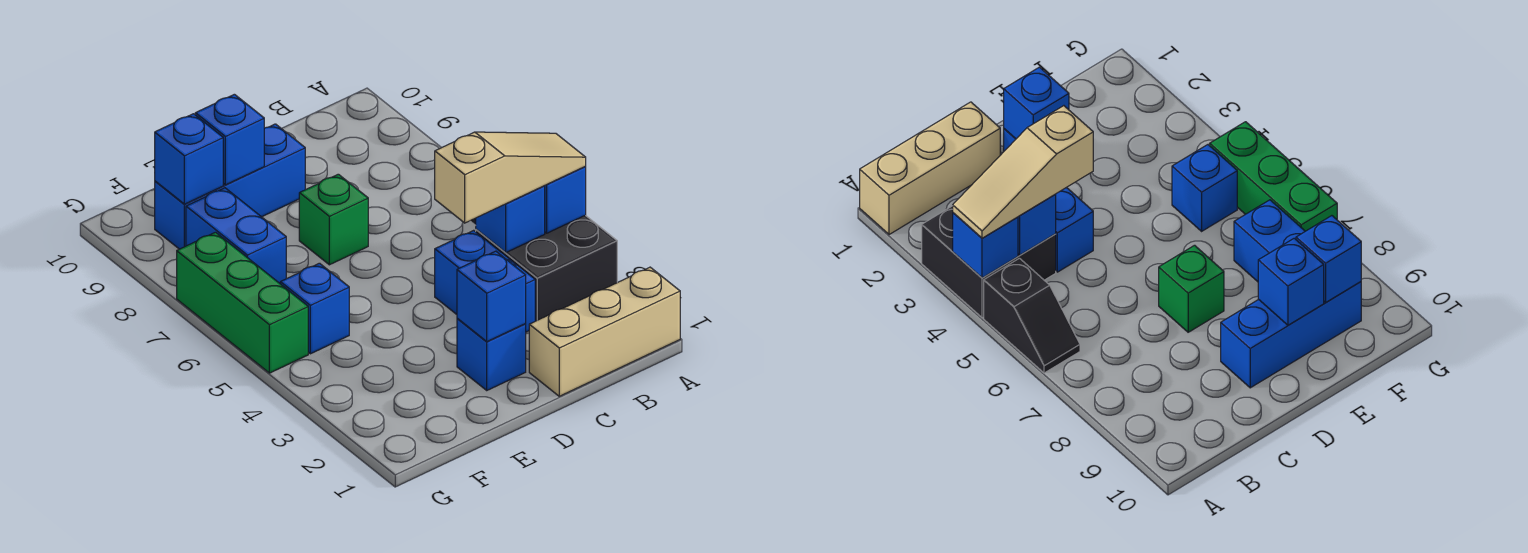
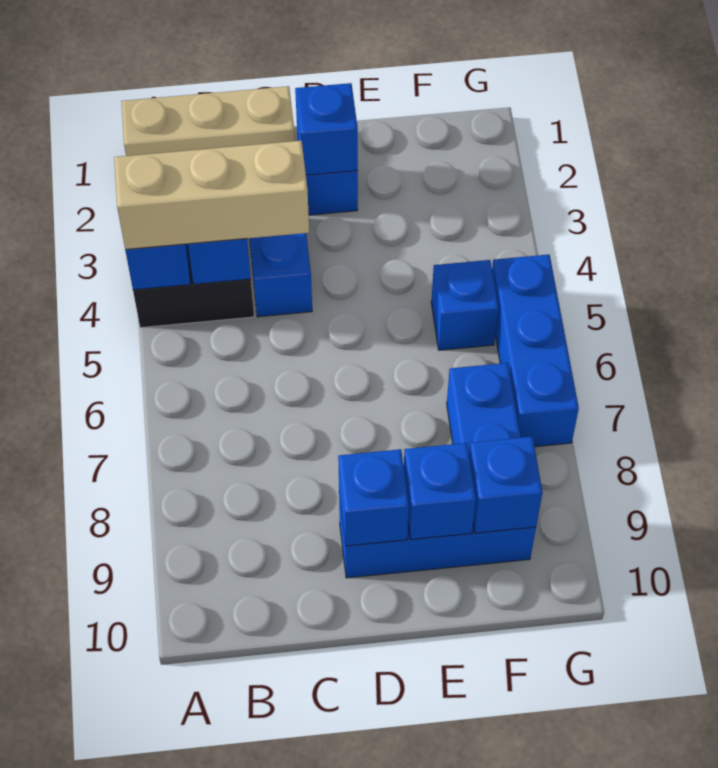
tan slope A4:C4 level 3 top C -> tan brick A4:C4 level 3
black slope A5:A6 level 1 top 5 -> none
green brick D7 level 1 -> none
none -> blue brick D9 level 2
green brick G5:G7 level 1 -> blue brick G5:G7 level 1

